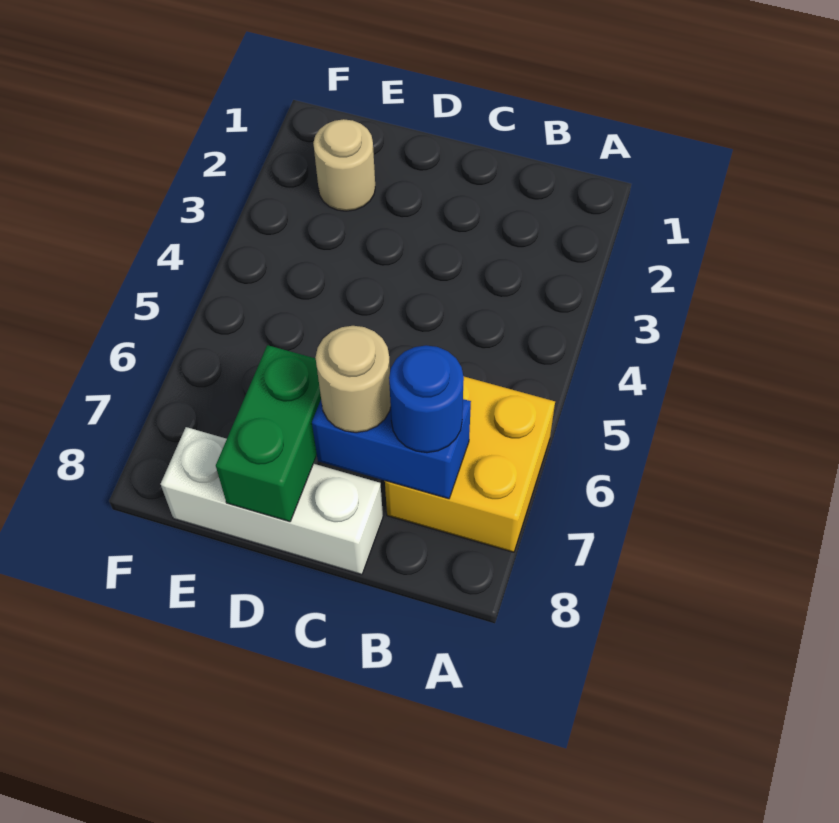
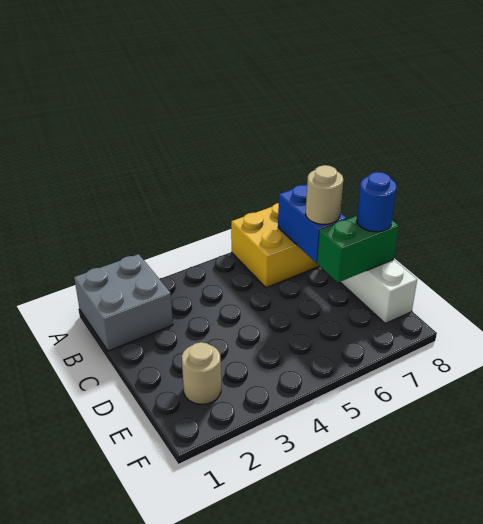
none -> grey brick A1:B2 level 1
blue round brick B7 level 3 -> blue round brick D8 level 3

